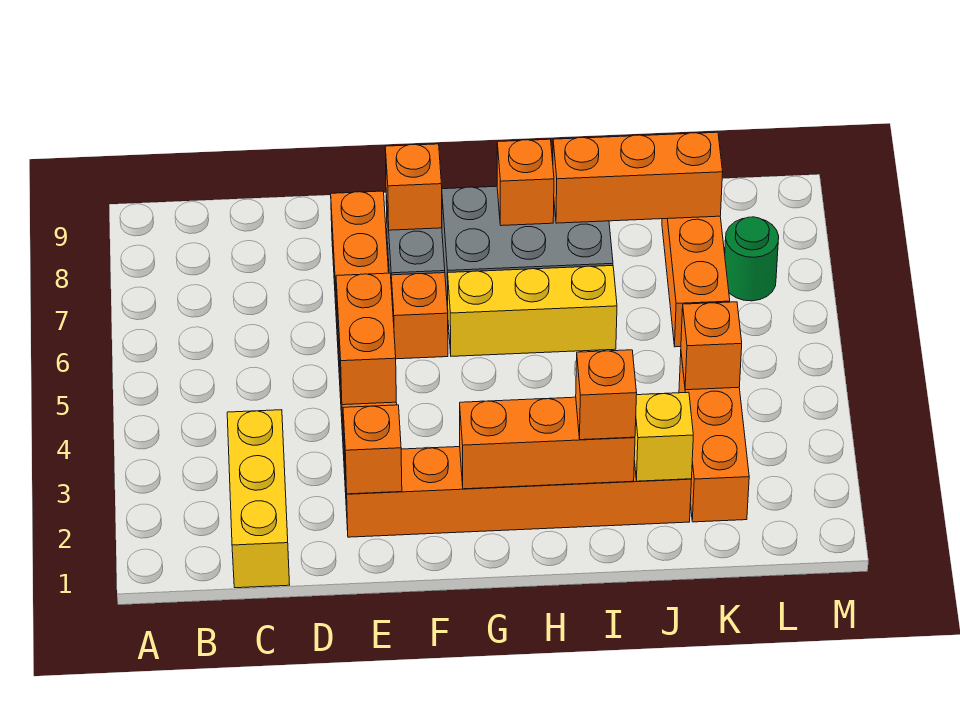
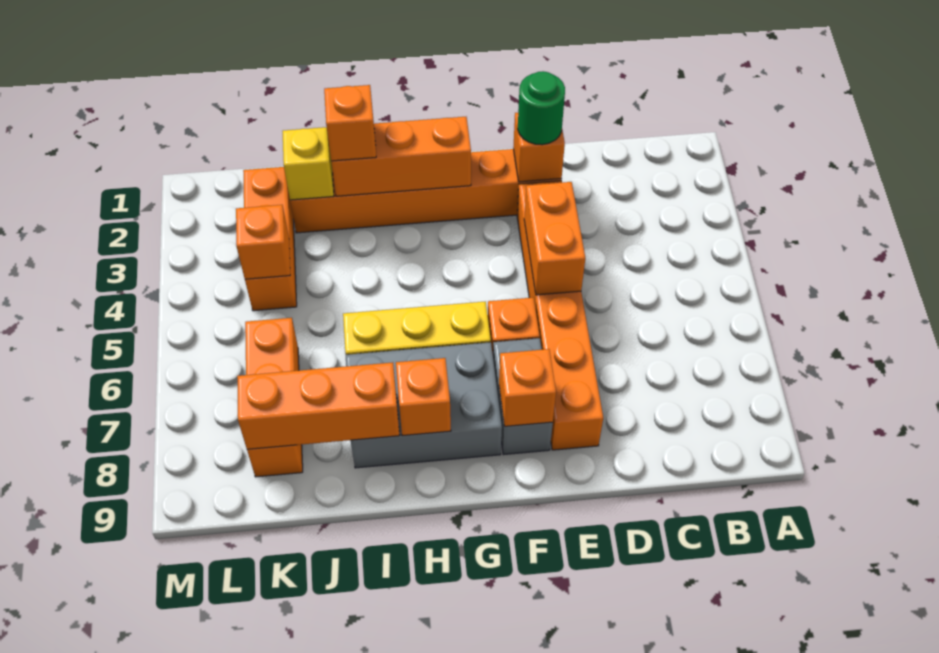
yellow brick C1:C3 level 1 -> none
green round brick L7 level 1 -> green round brick E2 level 3

